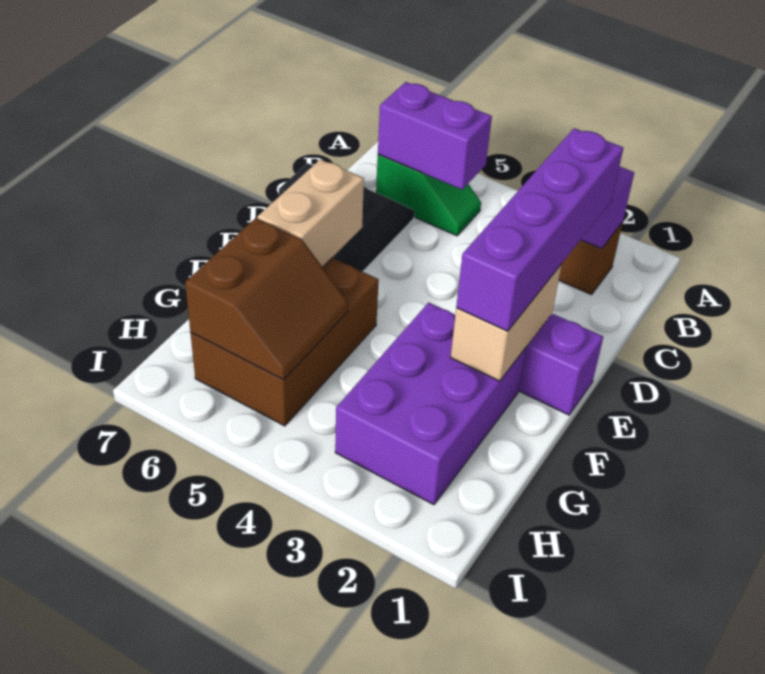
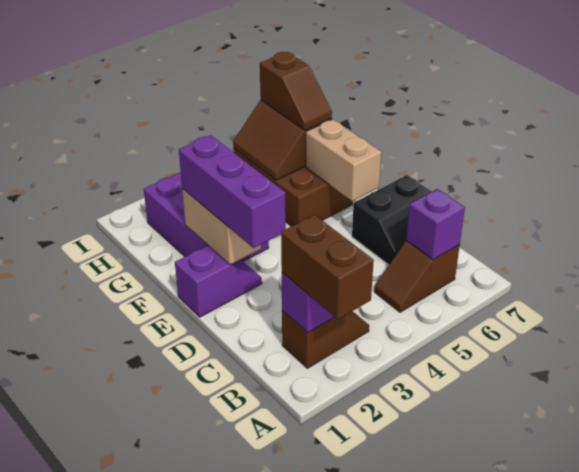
none -> brown brick A2:B2 level 3
green slope B5:B6 level 1 top 6 -> brown slope B5:B6 level 1 top 6
purple brick B5:B6 level 2 -> purple brick B6 level 2
purple brick C2:F2 level 3 -> purple brick D2:F2 level 3
none -> brown slope G6:H6 level 3 top H

